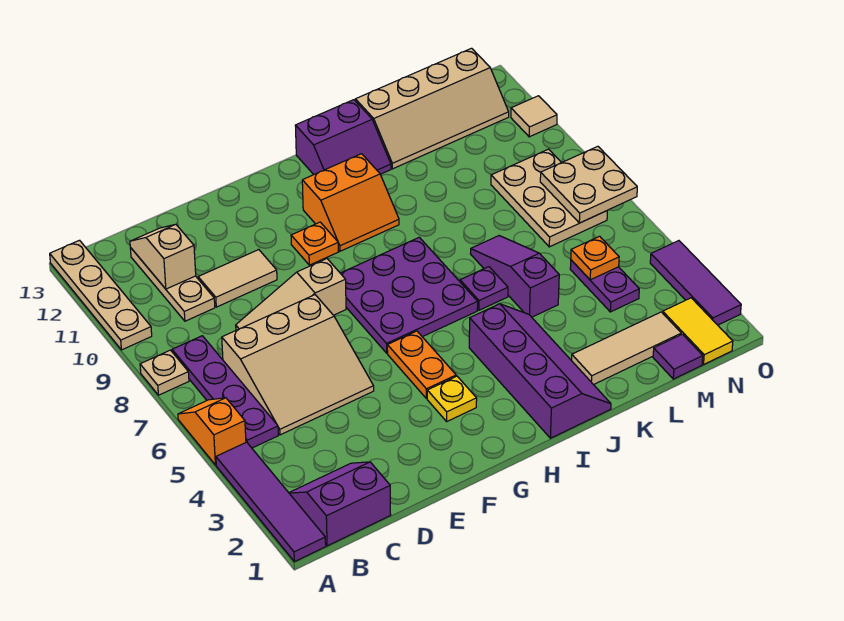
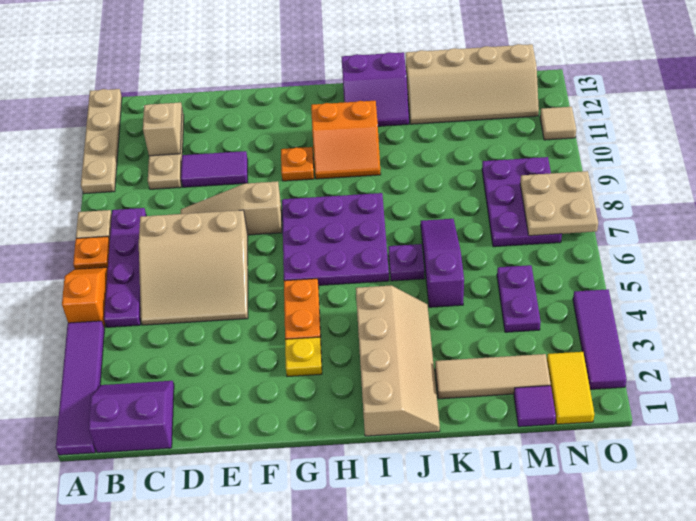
tan tile D10:E10 level 1 -> purple tile D10:E10 level 1
purple slope I1:J4 level 1 top I -> tan slope I1:J4 level 1 top I
orange plate M5 level 2 -> orange plate A7 level 1
tan plate M7:N9 level 1 -> purple plate M7:N9 level 1

